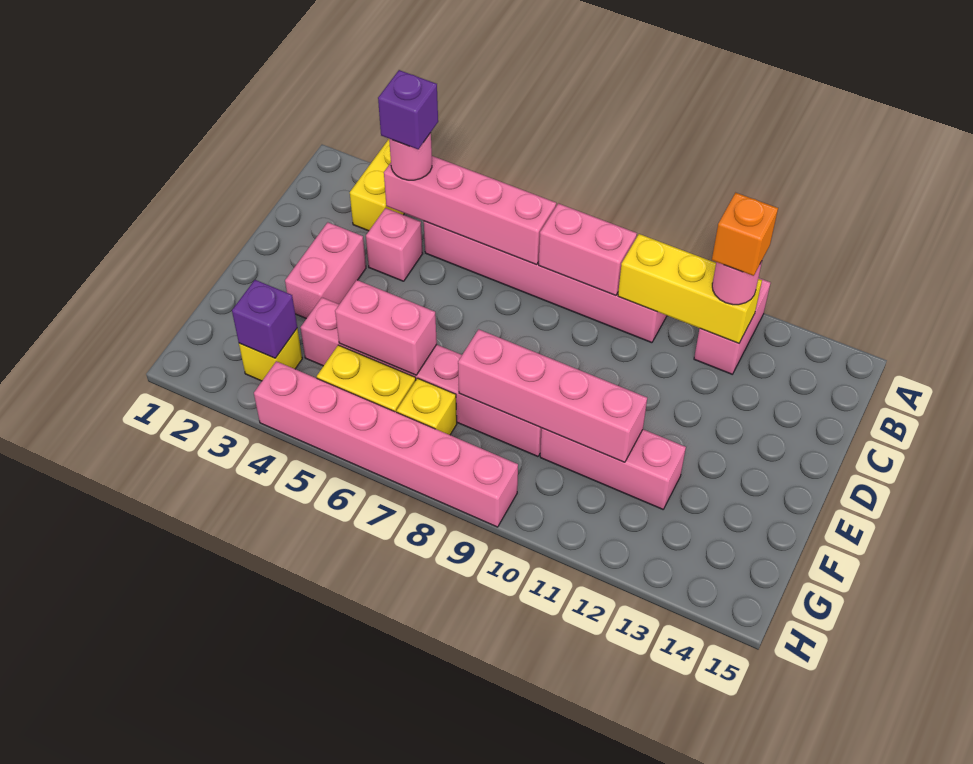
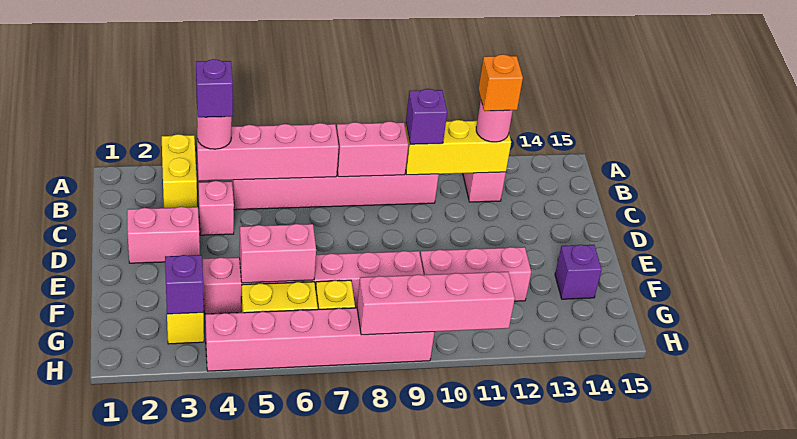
none -> purple brick B10 level 3
pink brick D3:E3 level 1 -> pink brick D2:D3 level 1
pink brick F8:F11 level 2 -> pink brick H8:H11 level 2
none -> purple brick F14 level 1

